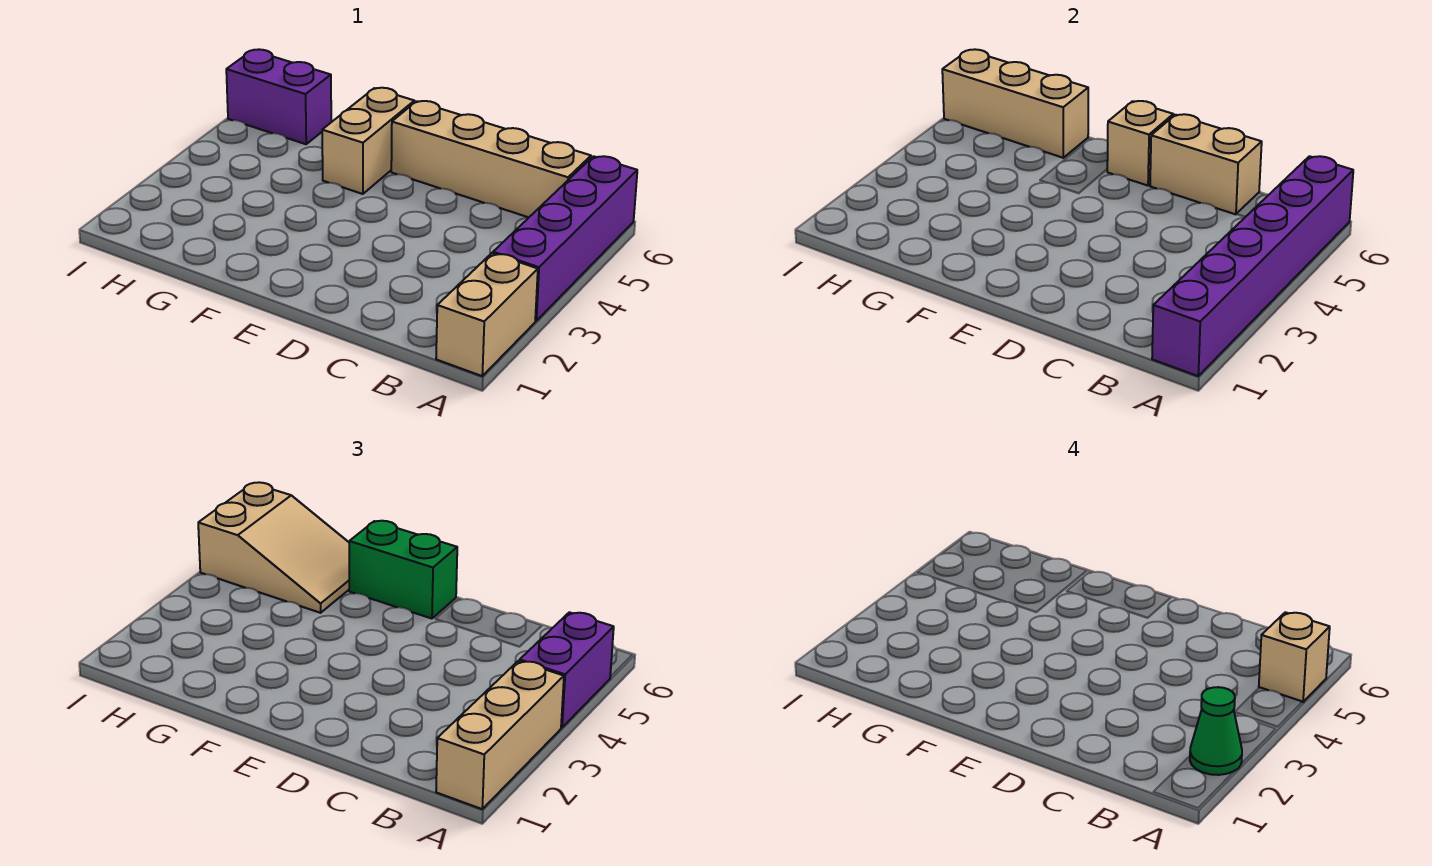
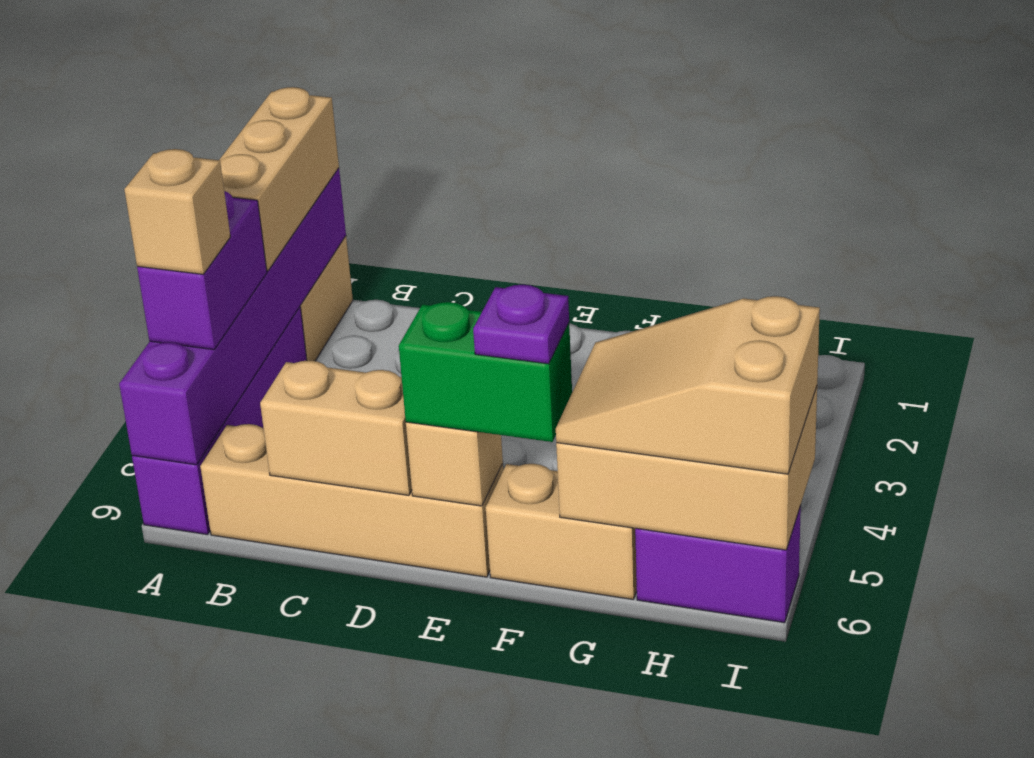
green cone A2 level 4 -> none
tan brick F5:F6 level 1 -> tan brick F6:G6 level 1
none -> purple plate F6 level 4
tan brick G6:I6 level 2 -> tan brick G5:I6 level 2

